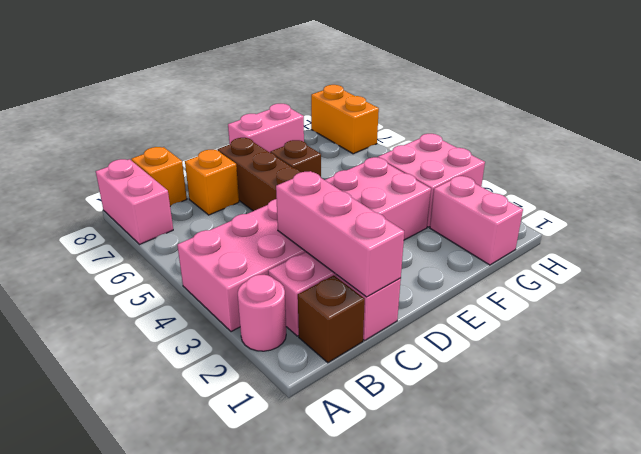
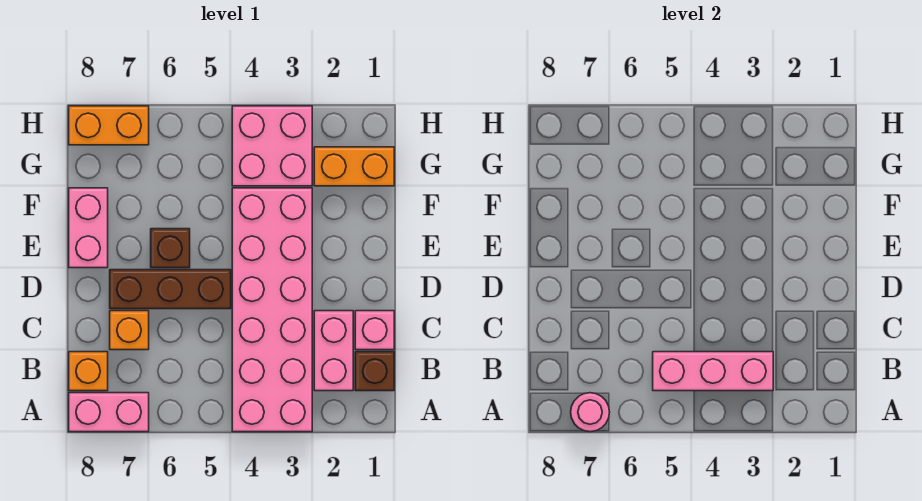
pink round brick A2 level 1 -> pink round brick A7 level 2
pink brick C1:C3 level 2 -> pink brick B3:B5 level 2
pink brick G1:G2 level 1 -> orange brick G1:G2 level 1

